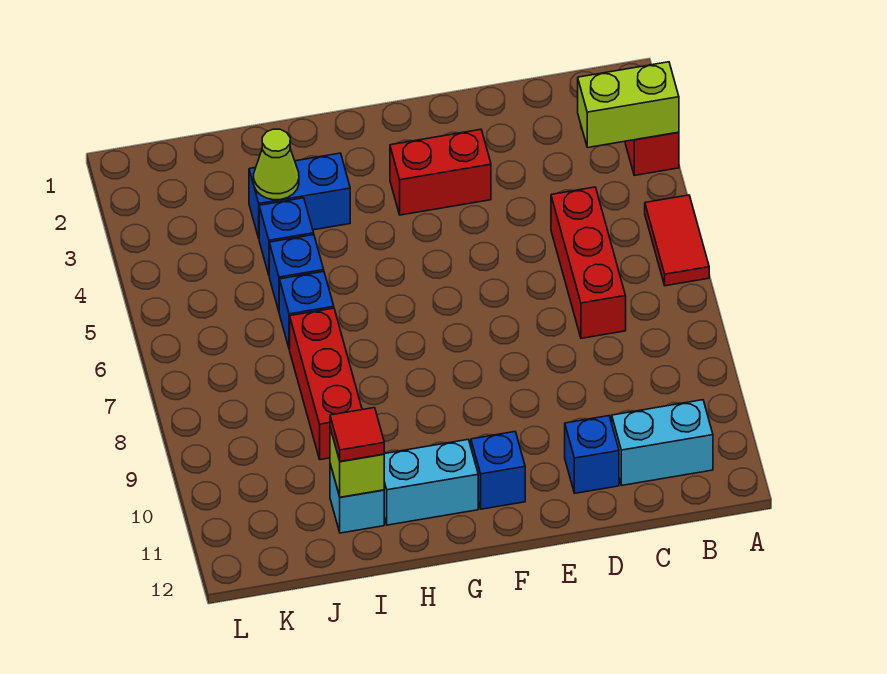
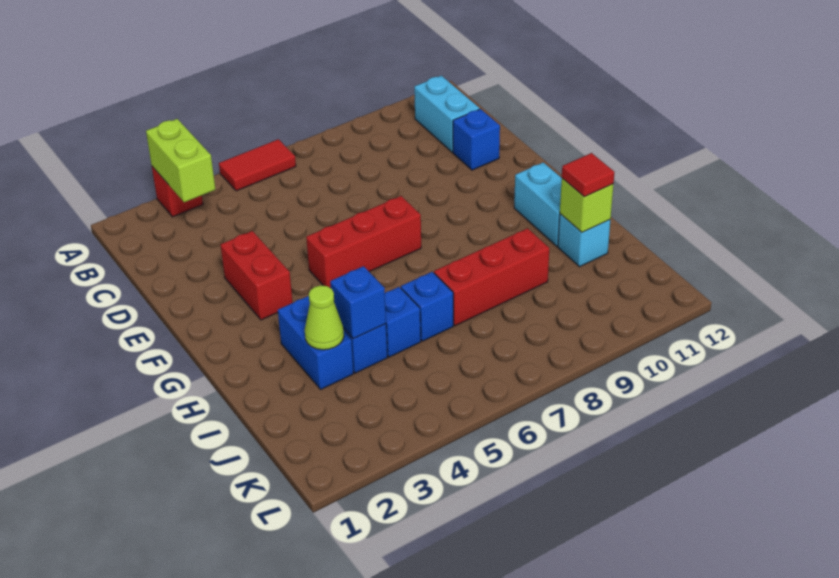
red brick C5:C7 level 1 -> red brick F5:F7 level 1
blue brick F11 level 1 -> blue brick I4 level 2

